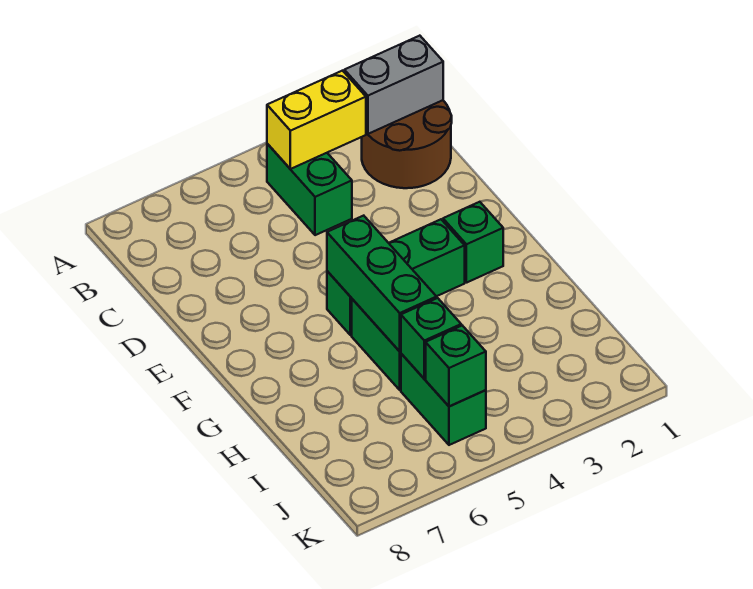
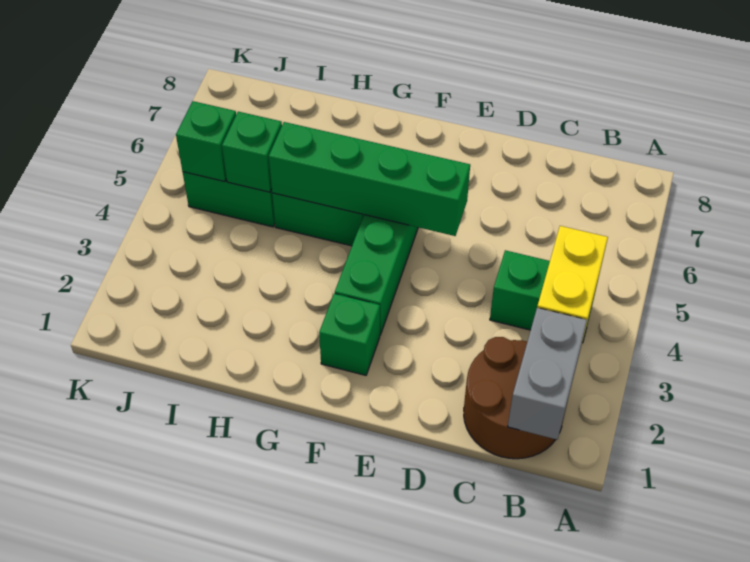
green brick F5:H5 level 2 -> green brick E5:H5 level 2

